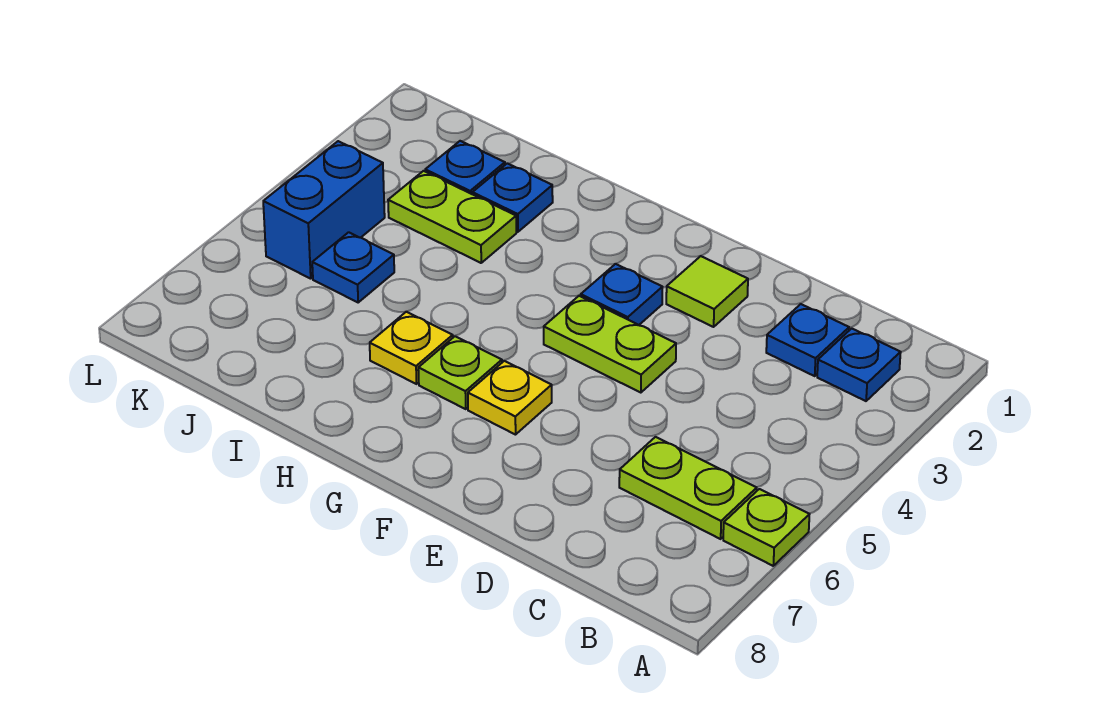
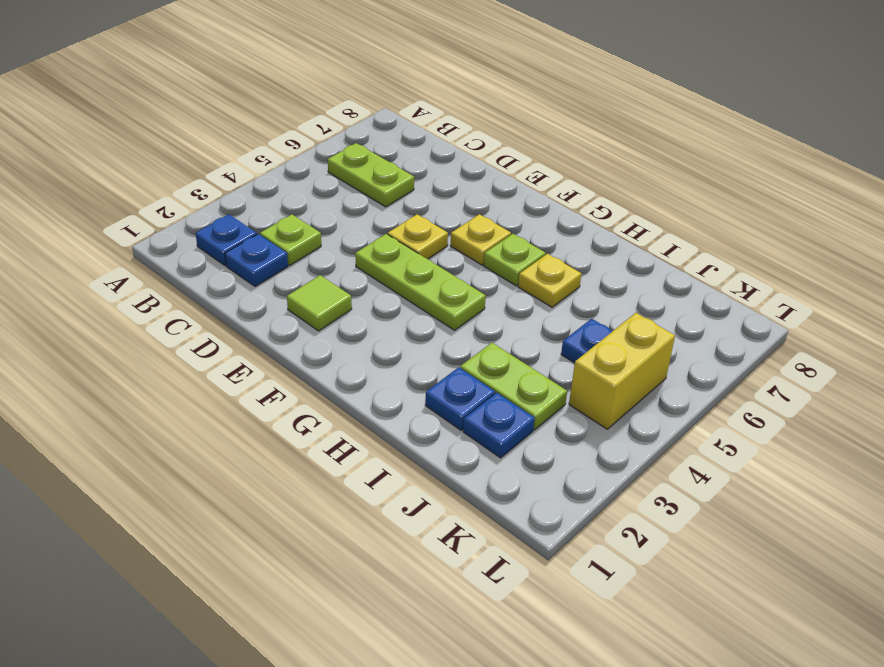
lime plate A6 level 1 -> lime plate C3 level 1
lime plate E4:F4 level 1 -> lime plate E4:G4 level 1
none -> yellow plate E5 level 1
blue plate F3 level 1 -> none
blue brick K4:K5 level 1 -> yellow brick K4:K5 level 1

